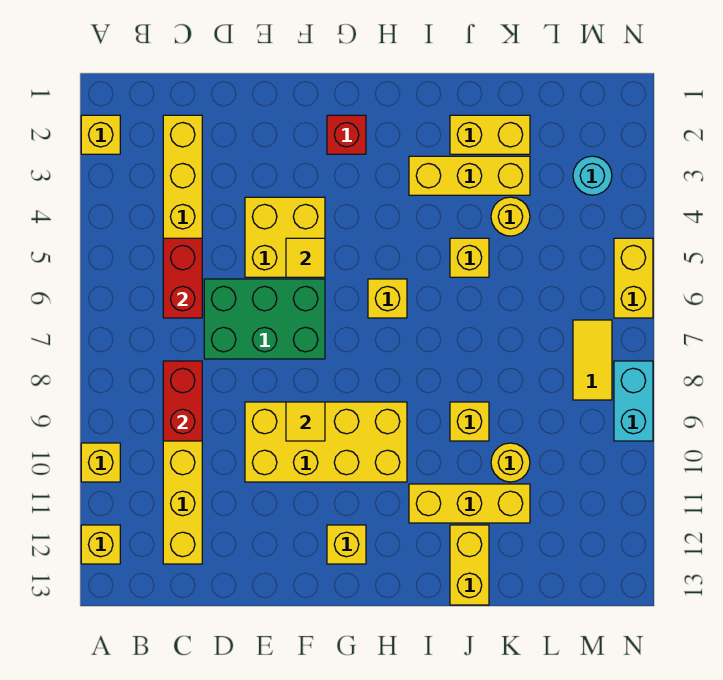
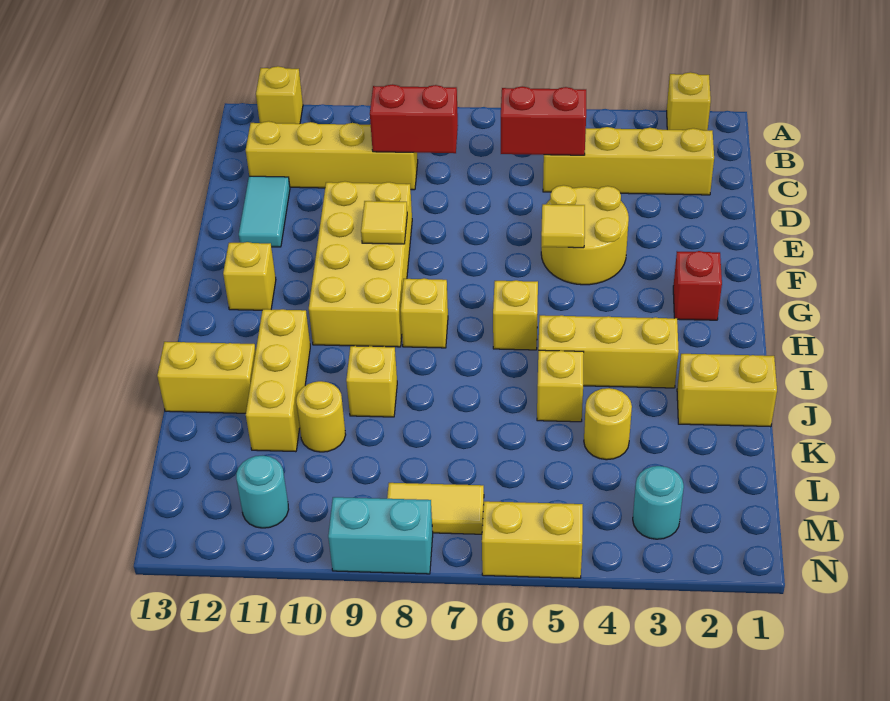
yellow brick A10 level 1 -> yellow brick H8 level 1
green brick D6:F7 level 1 -> none
none -> cyan tile D12:E12 level 1
yellow brick E4:F5 level 1 -> yellow round brick E4:F5 level 1
yellow brick I3:K3 level 1 -> yellow brick I3:I5 level 1
yellow brick J2:K2 level 1 -> yellow brick J1:J2 level 1
none -> cyan round brick M11 level 1

